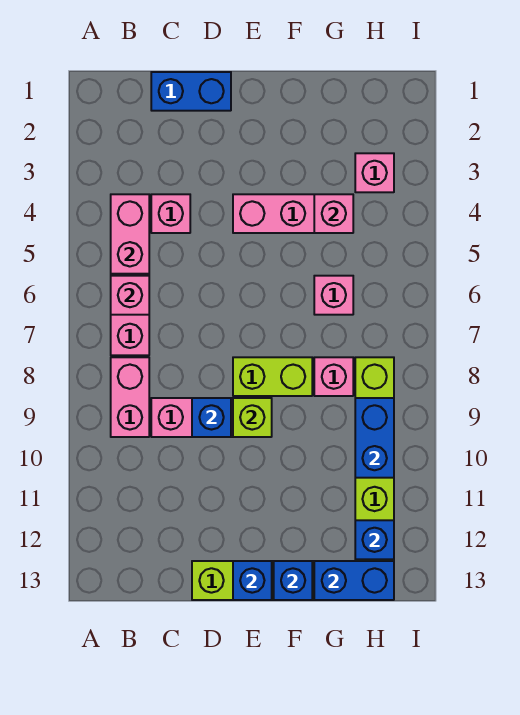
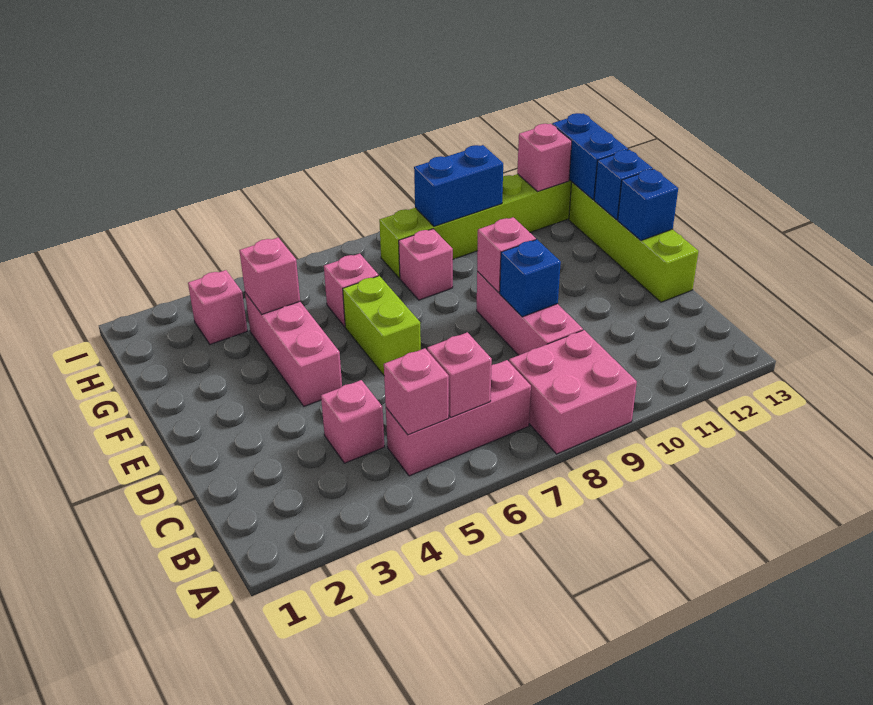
pink brick B4:B5 level 2 -> pink brick B5 level 2
pink brick B8:B9 level 1 -> pink brick A8:B9 level 1
blue brick C1:D1 level 1 -> none
lime brick E8:F8 level 1 -> lime brick E6:F6 level 1
lime brick E9 level 2 -> pink brick E9 level 2
blue brick H12 level 2 -> pink brick H12 level 2

